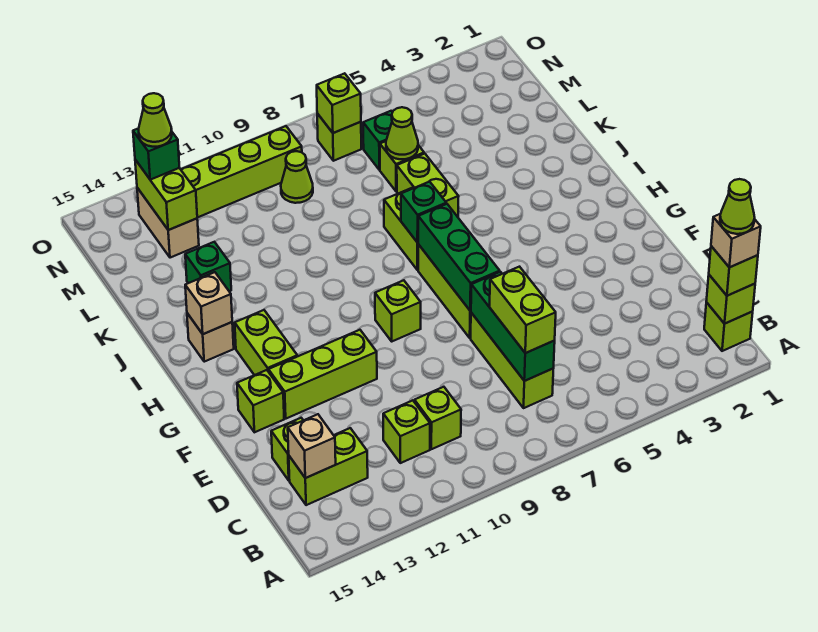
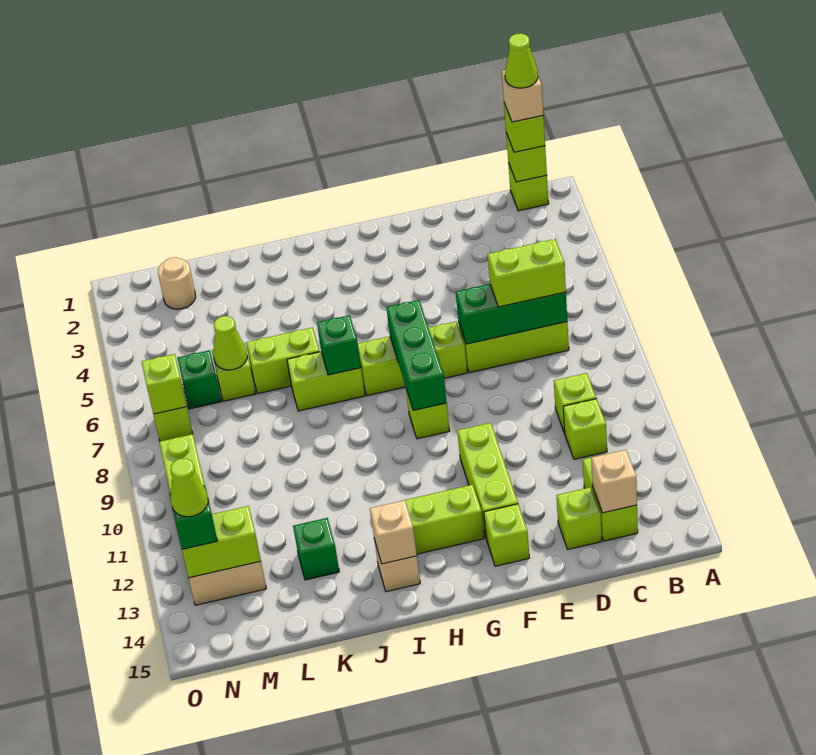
green brick F7:H7 level 2 -> green brick G7:G9 level 2
none -> tan round brick M2 level 1
lime cone M9 level 1 -> none

